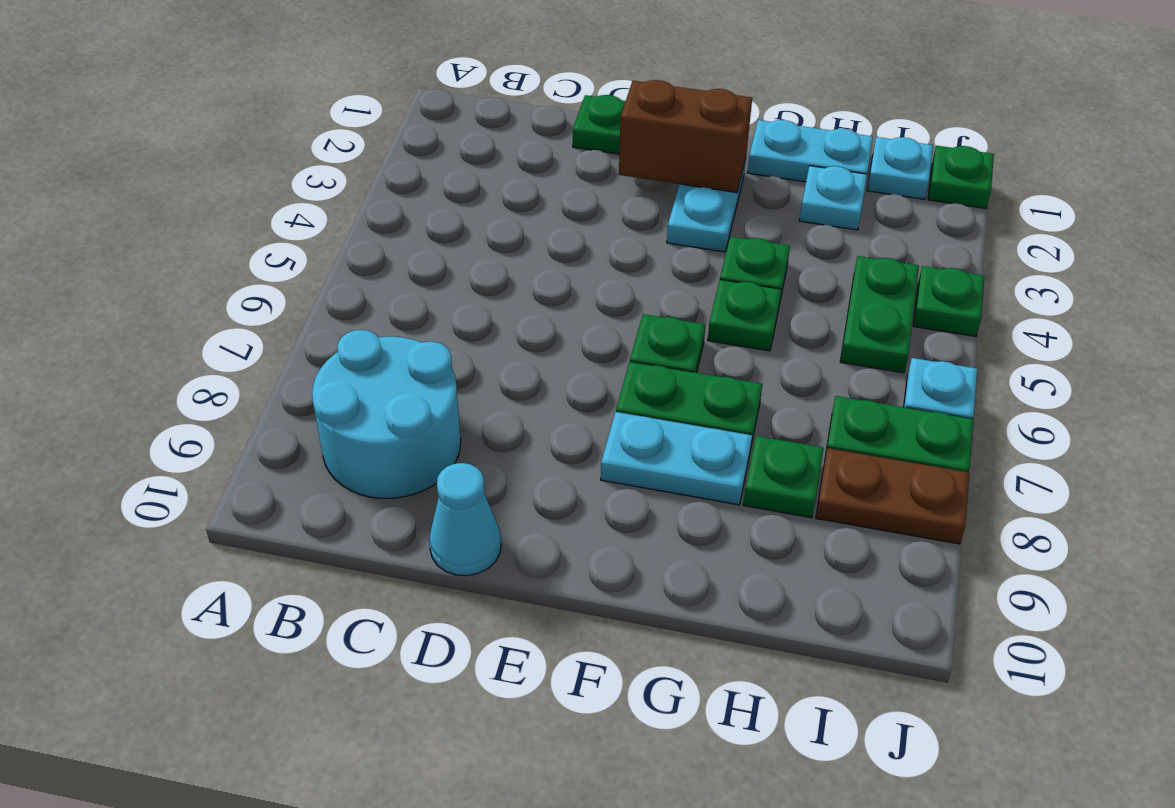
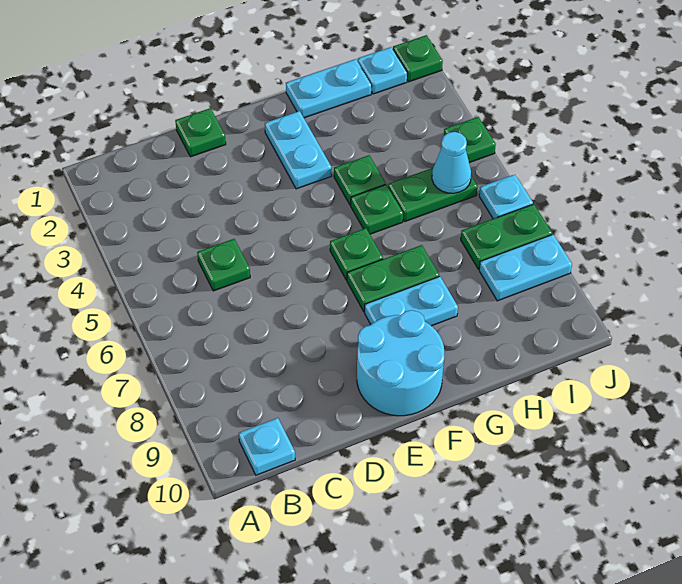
cyan round brick B8:C9 level 1 -> cyan round brick E9:F10 level 1
cyan cone D10 level 1 -> cyan cone I5 level 2
brown brick E2:F2 level 2 -> none
cyan plate H2 level 1 -> cyan plate B10 level 1
green plate H8 level 1 -> green plate C5 level 1
green plate I4:I5 level 1 -> green plate H5:I5 level 1
brown plate I8:J8 level 1 -> cyan plate I8:J8 level 1

